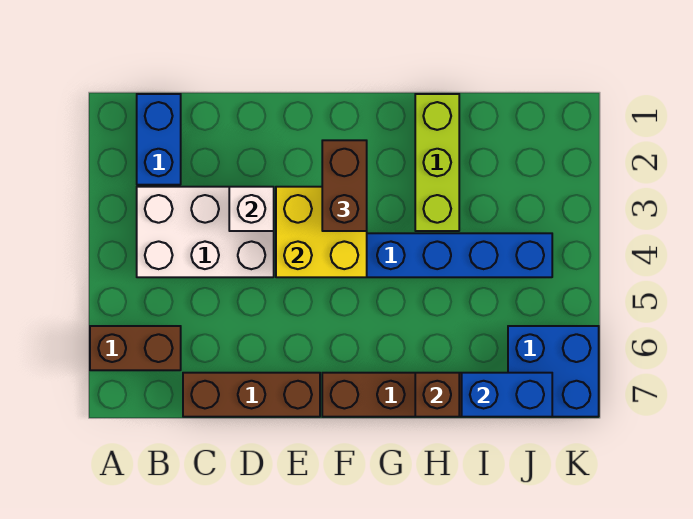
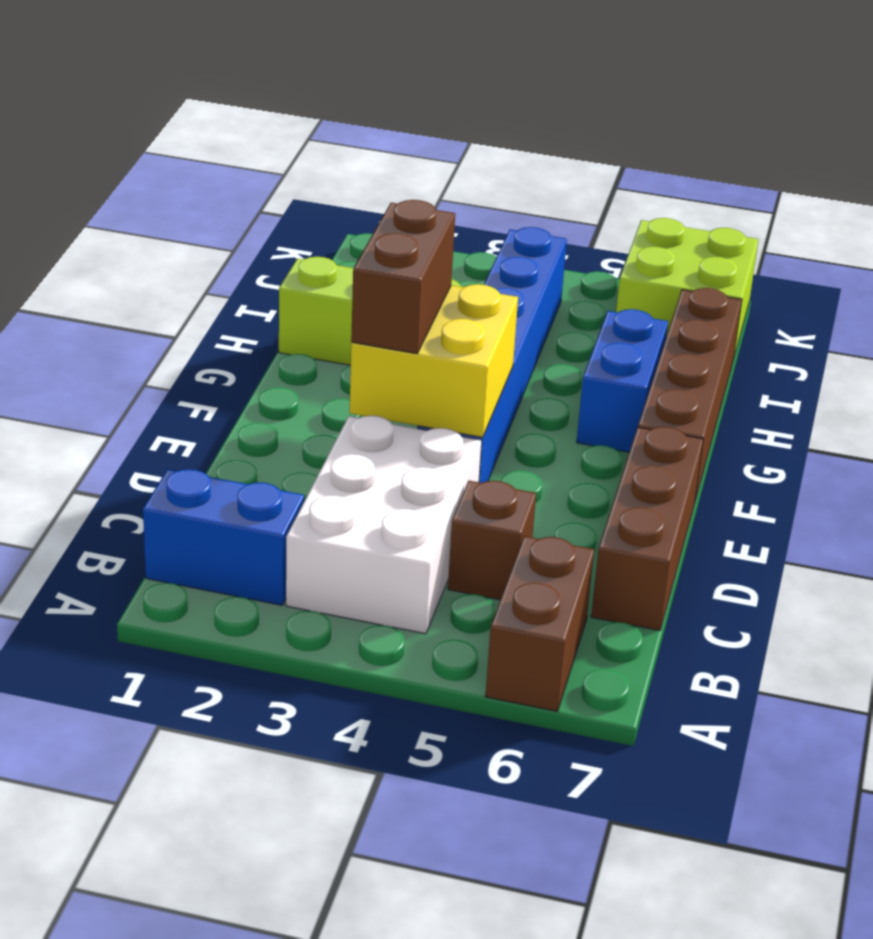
white brick D3 level 2 -> none
brown brick F2:F3 level 3 -> brown brick E3:F3 level 3
brown brick H7 level 2 -> brown brick C5 level 1
blue brick I7:J7 level 2 -> blue brick G6:H6 level 1
blue brick J6:K7 level 1 -> lime brick J6:K7 level 1

